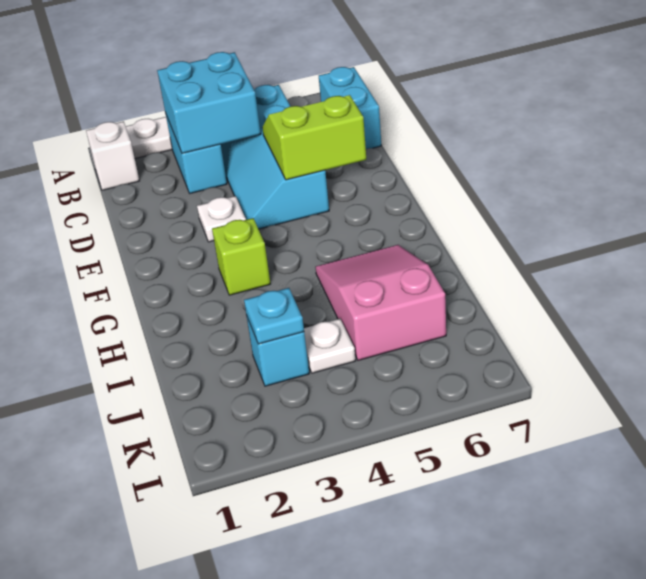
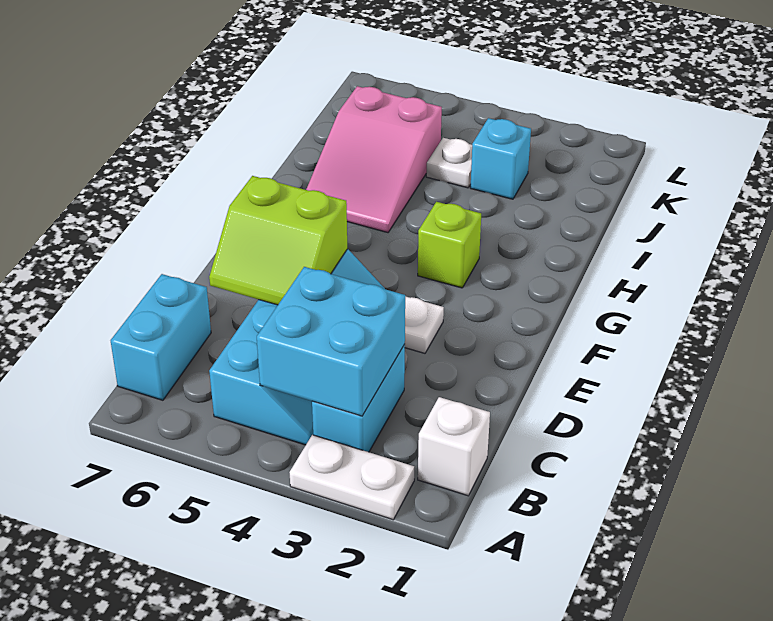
cyan plate J3 level 2 -> none

